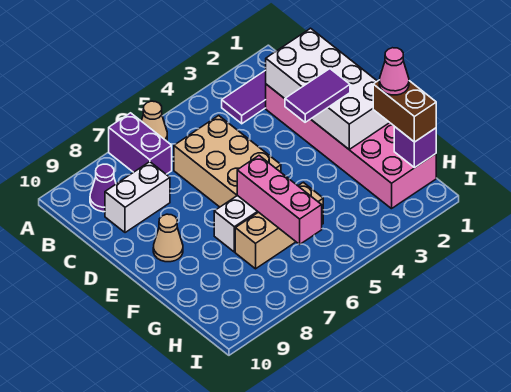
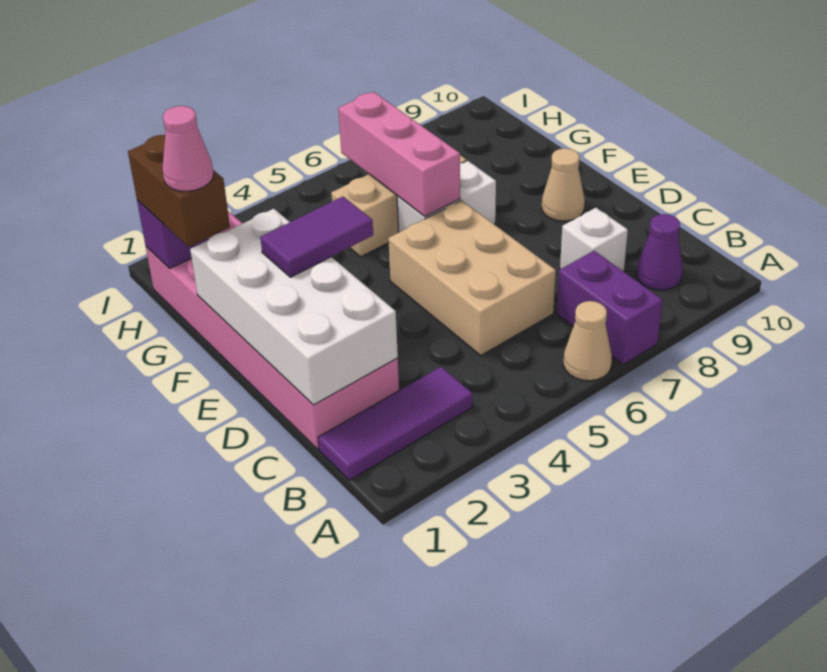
white brick C8:C9 level 1 -> white brick C8 level 1

